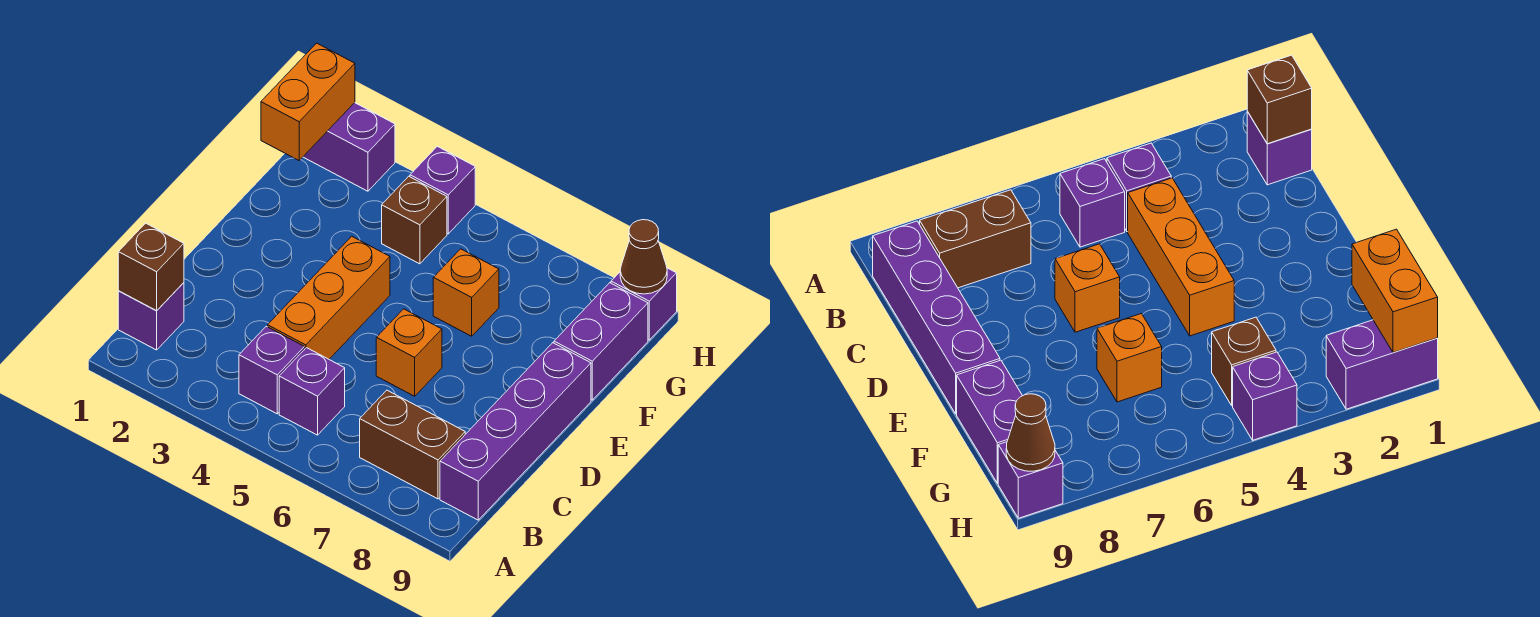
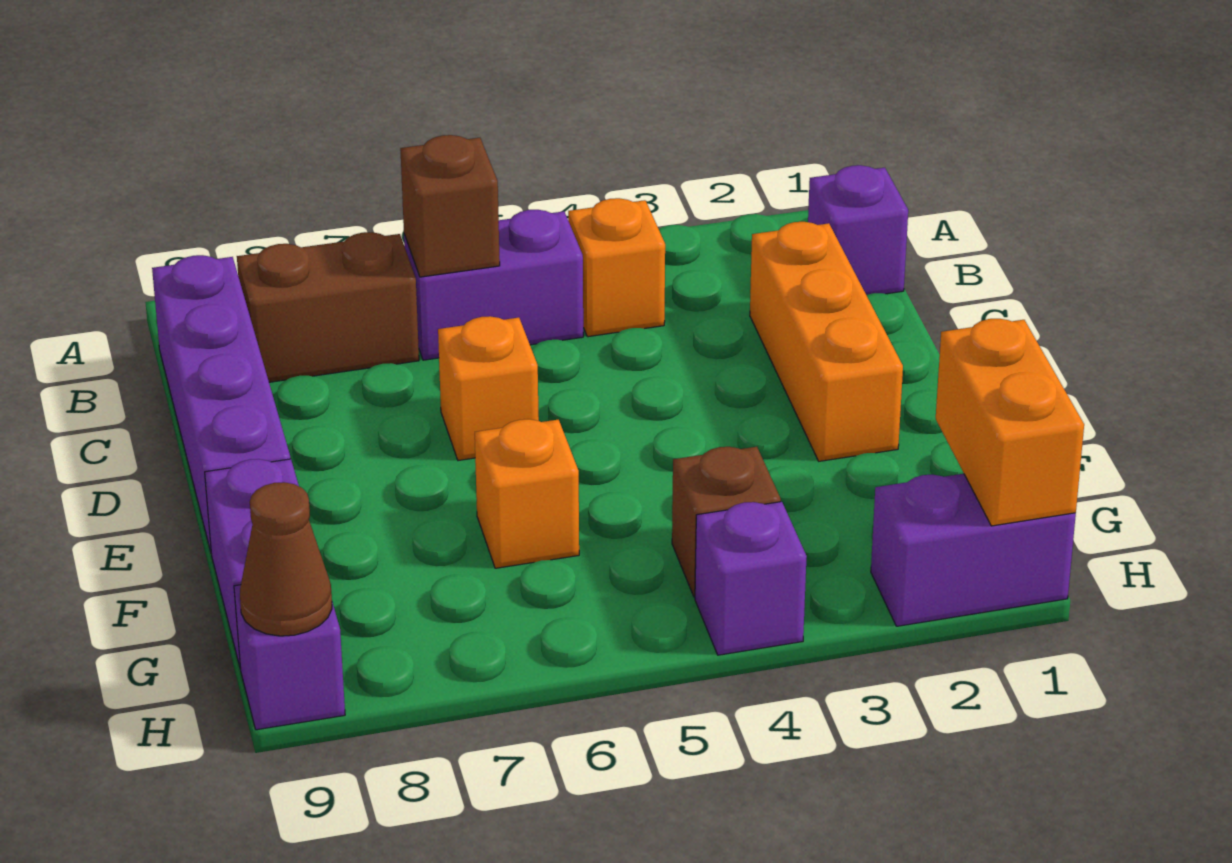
brown brick B1 level 2 -> brown brick B6 level 2
purple brick B4 level 1 -> orange brick B4 level 1
purple brick B5 level 1 -> purple brick B5:B6 level 1
orange brick C4:E4 level 1 -> orange brick C2:E2 level 1

